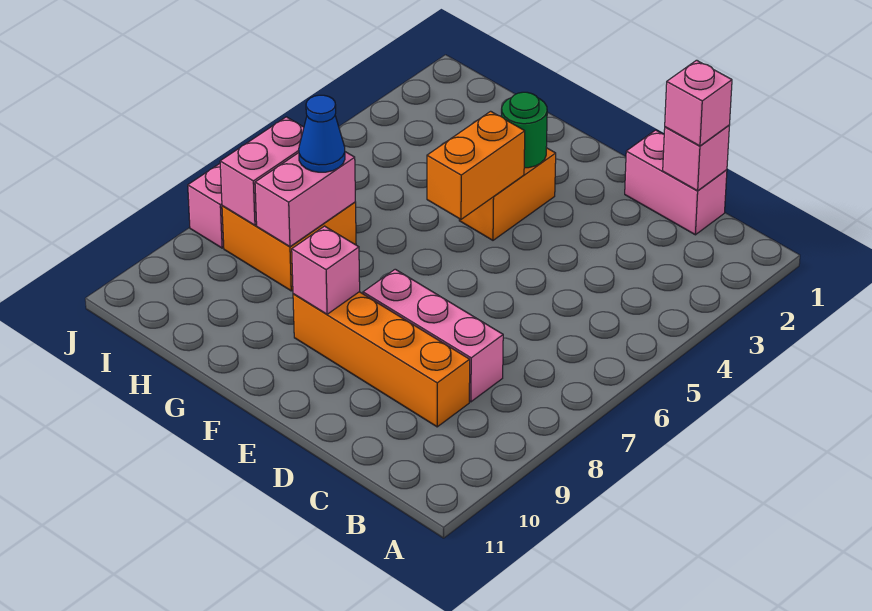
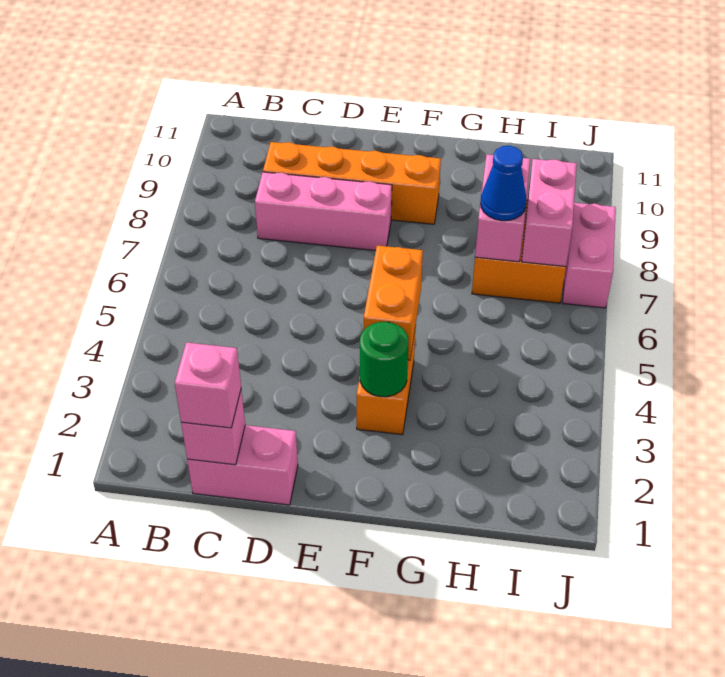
pink brick F9 level 2 -> none

